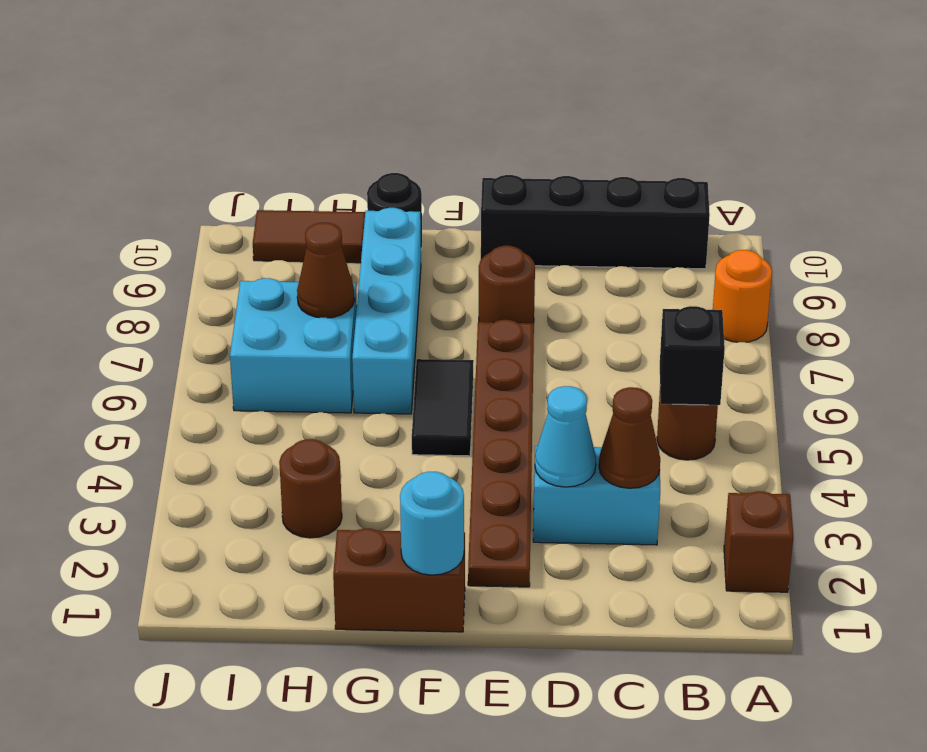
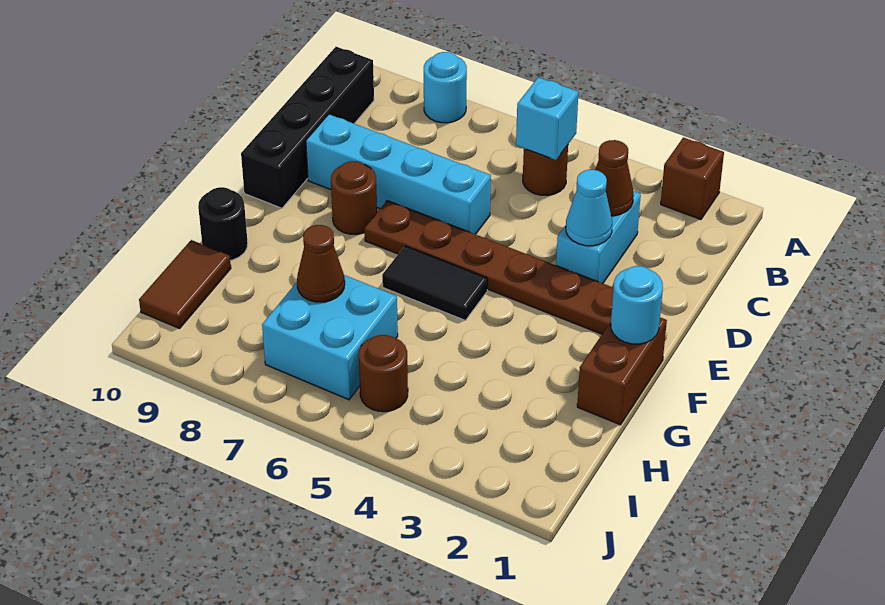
orange round brick A8 level 1 -> cyan round brick A8 level 1
black brick B5 level 2 -> cyan brick B5 level 2
cyan brick G6:G9 level 1 -> cyan brick D6:D9 level 1
brown round brick H3 level 1 -> brown round brick I5 level 1

